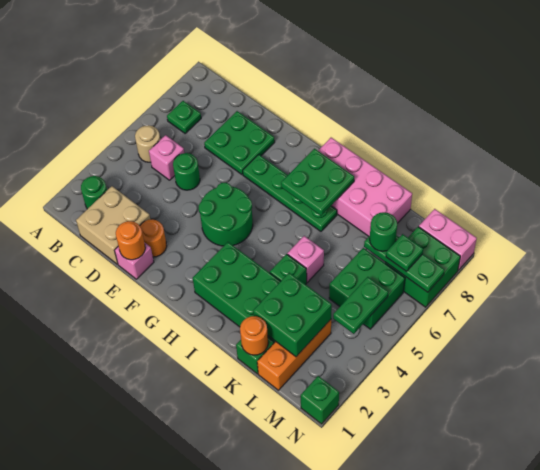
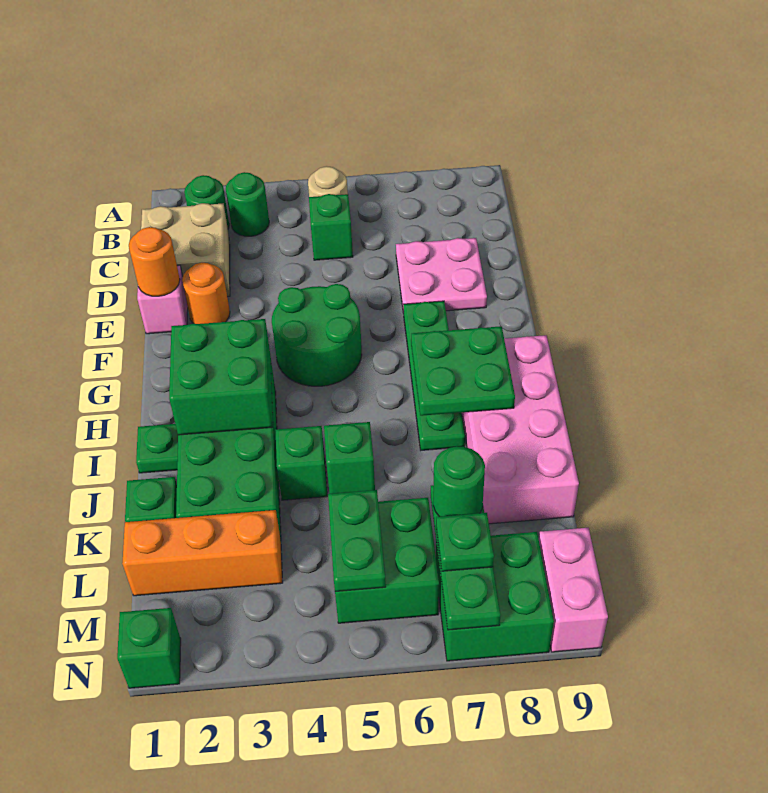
green plate B7 level 1 -> green plate I1 level 1
pink brick C5 level 1 -> green brick C5 level 1
green round brick D5 level 1 -> green round brick B3 level 1
green plate D7:E8 level 1 -> pink plate D7:E8 level 1
pink brick J5 level 1 -> green brick J5 level 1
orange round brick K1 level 2 -> none
green brick K2:L3 level 2 -> green brick H2:I3 level 2
green plate M4:M5 level 2 -> green plate L5:M5 level 2

